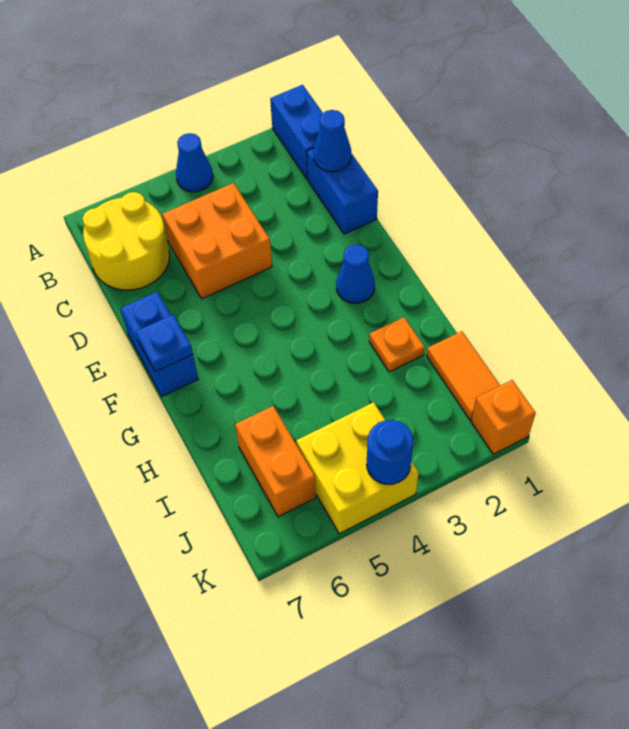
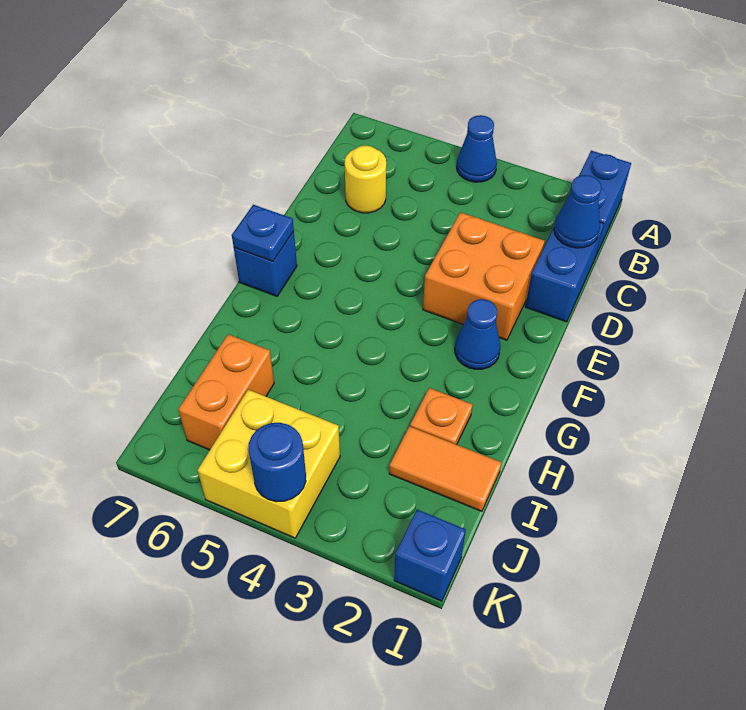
yellow round brick B6:C7 level 1 -> yellow round brick C6 level 1
orange brick C4:D5 level 1 -> orange brick D2:E3 level 1
blue brick E7:F7 level 1 -> blue brick F7 level 1
orange tile I1:J1 level 1 -> orange tile I1:I2 level 1
orange brick K1 level 1 -> blue brick K1 level 1

